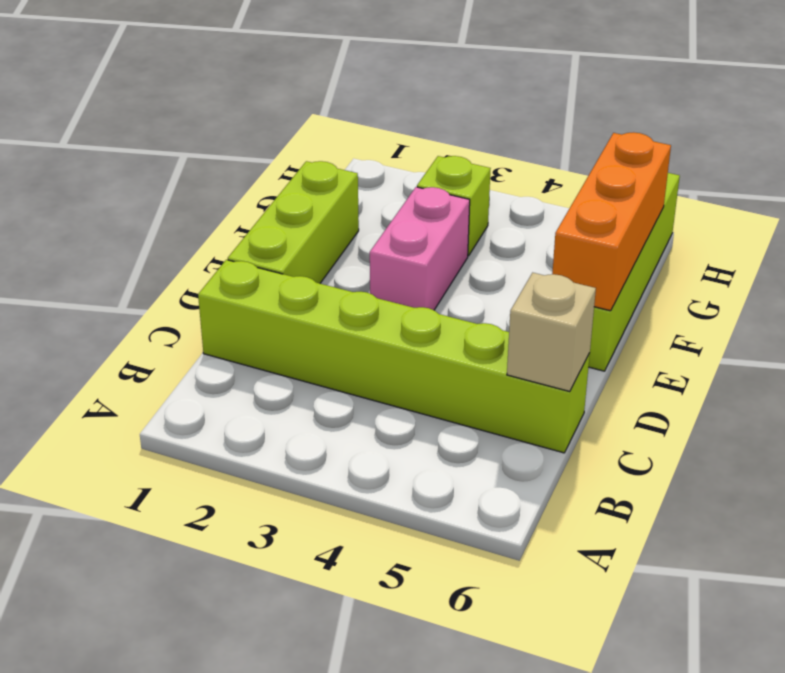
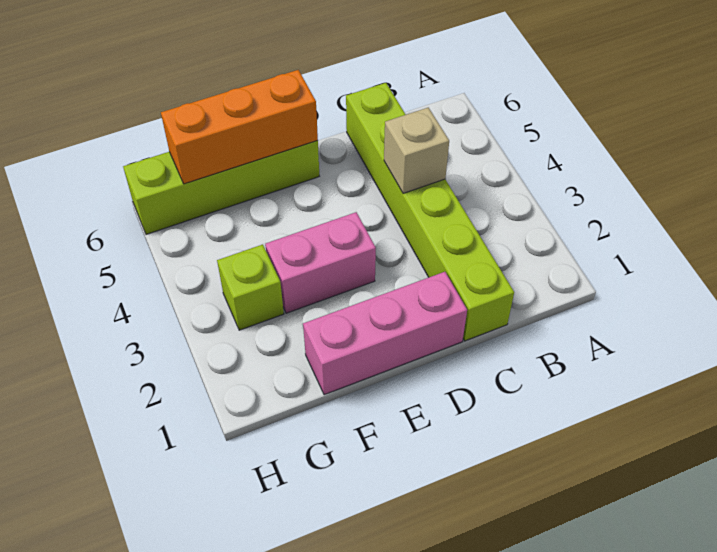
tan brick C6 level 2 -> tan brick C4 level 2
lime brick D1:F1 level 1 -> pink brick D1:F1 level 1

